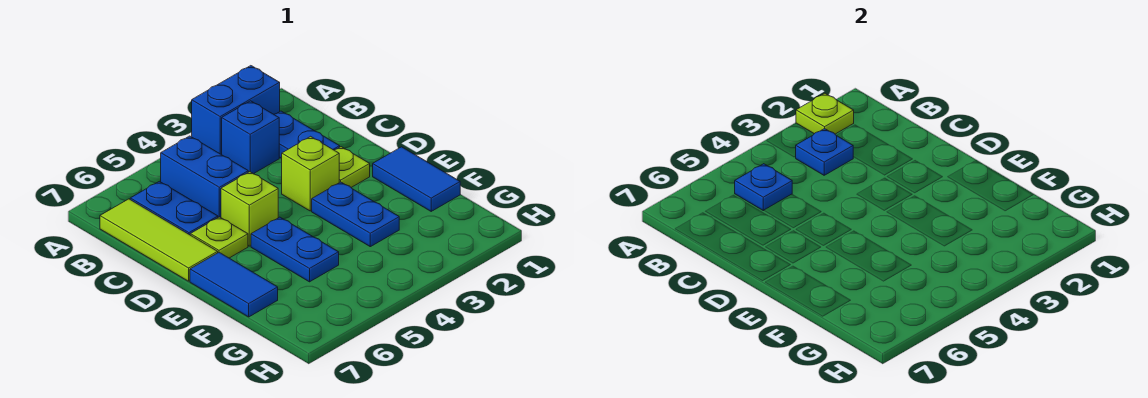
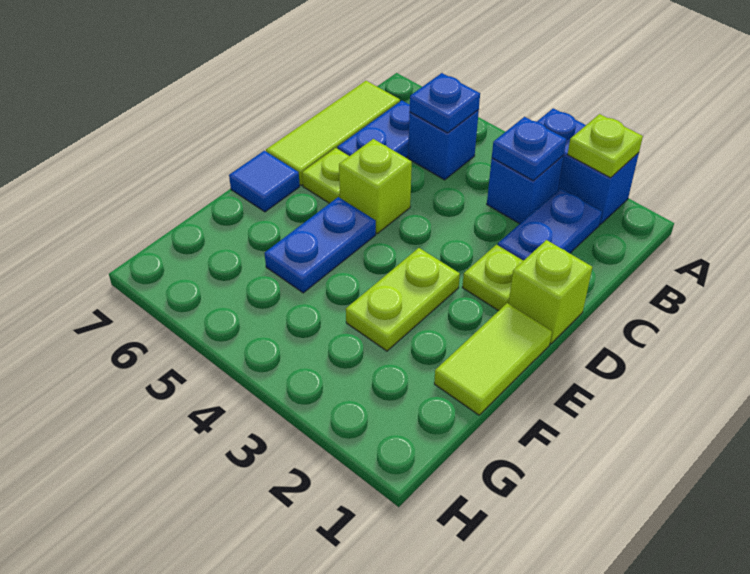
blue brick B5:C5 level 1 -> blue brick B5 level 1
lime brick D3 level 1 -> lime brick D1 level 1
blue tile E1:F1 level 1 -> lime tile E1:F1 level 1
blue plate E3:F3 level 1 -> lime plate E3:F3 level 1
blue tile E7:F7 level 1 -> blue tile E7 level 1

